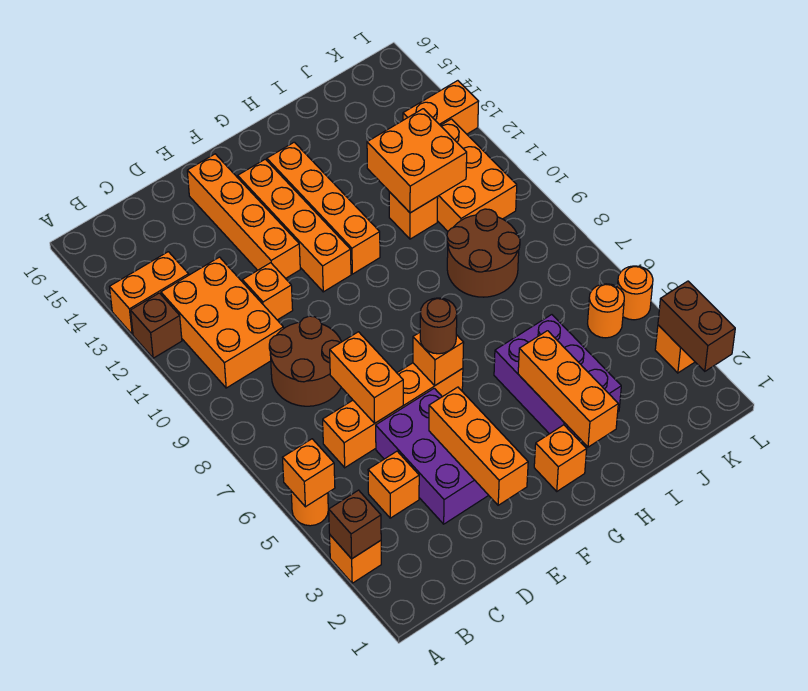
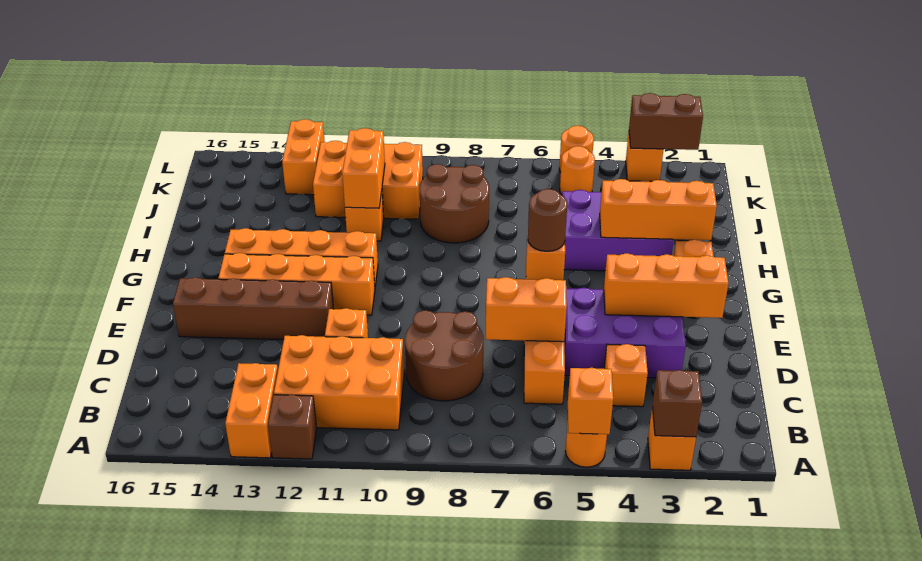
orange brick E12:E15 level 1 -> brown brick E12:E15 level 1
orange brick I11:J12 level 2 -> orange brick I11:J11 level 2

